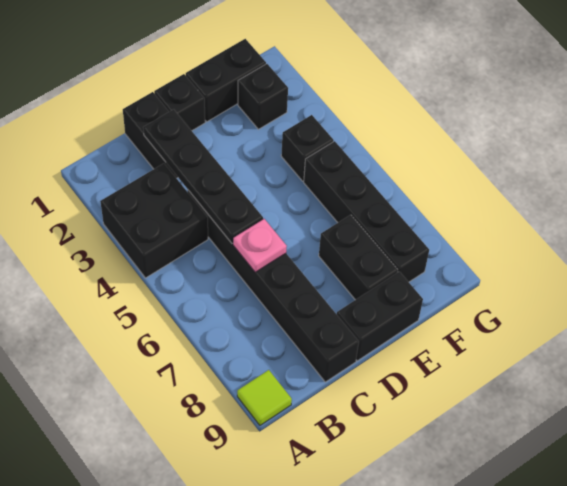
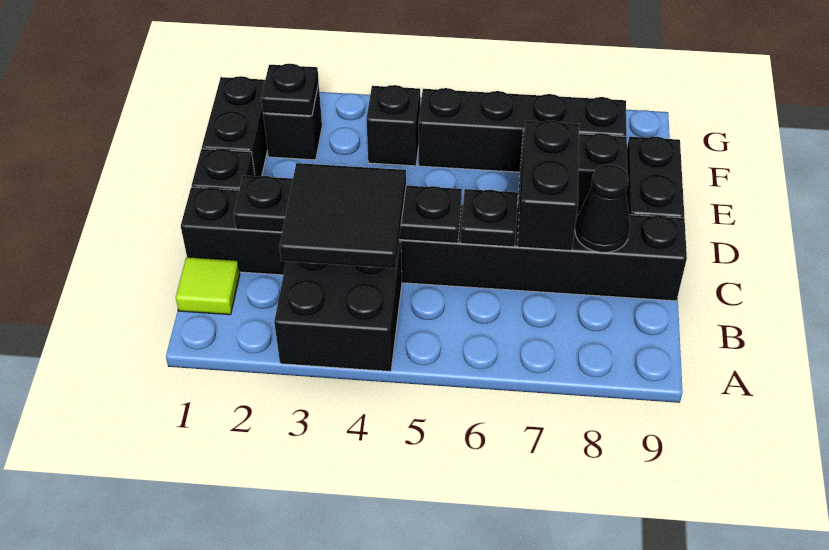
lime tile A9 level 1 -> lime tile B1 level 1
none -> black tile B3:C4 level 3
pink plate C6 level 2 -> black plate C6 level 2
none -> black brick C7:D7 level 2
none -> black cone C8 level 2
none -> black plate F2 level 2

